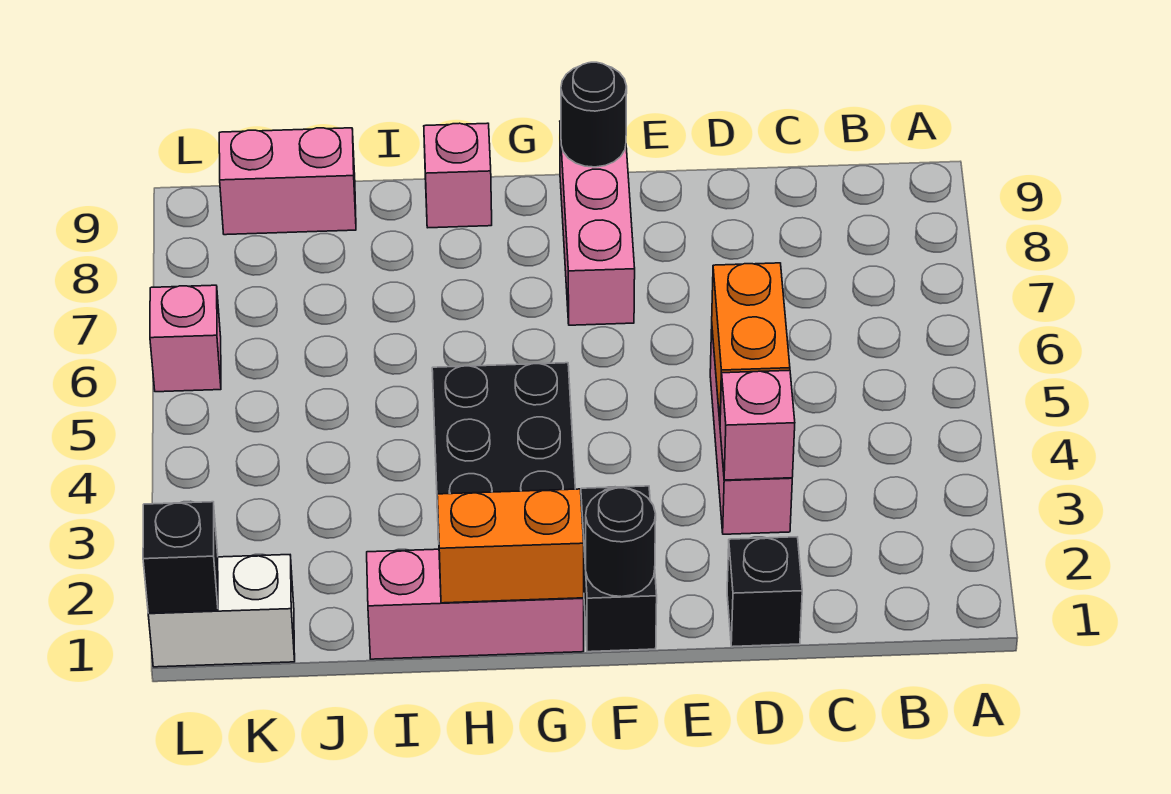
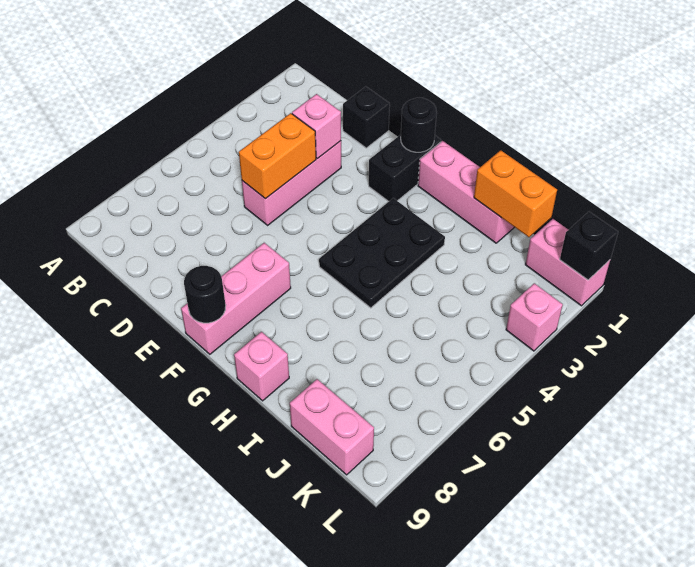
orange brick G1:H1 level 2 -> orange brick I1:J1 level 2
white brick K1:L1 level 1 -> pink brick K1:L1 level 1
pink brick L6 level 1 -> pink brick L3 level 1

